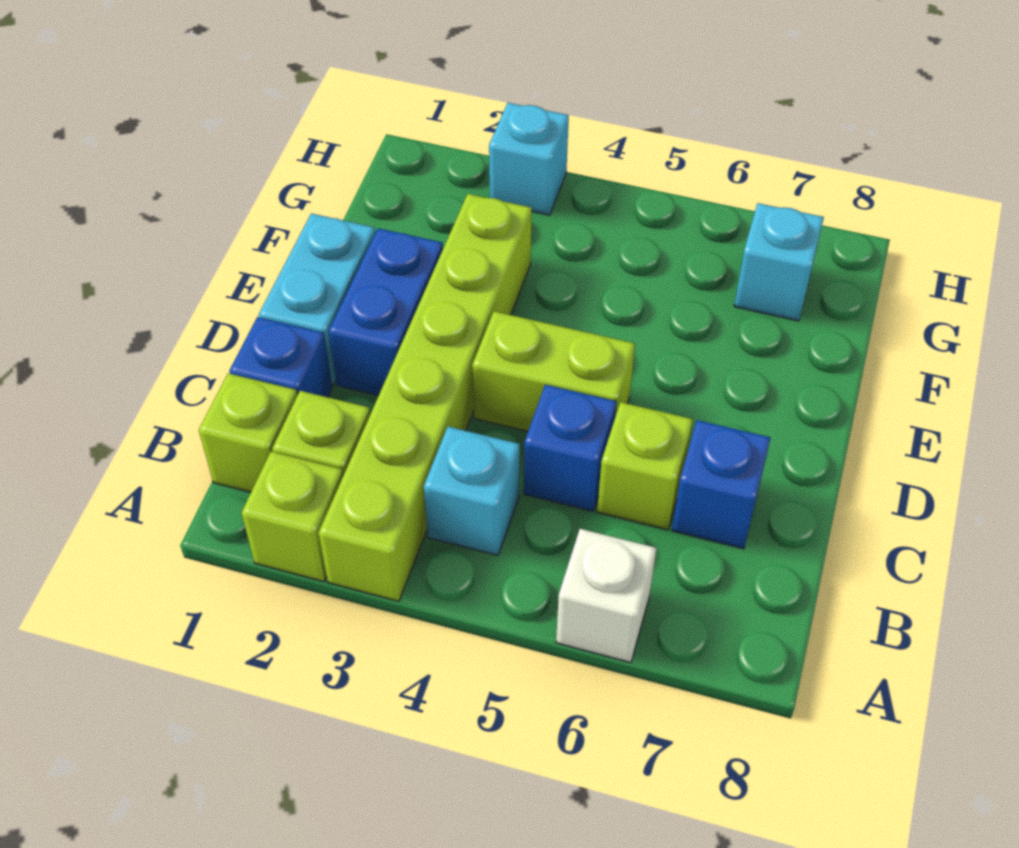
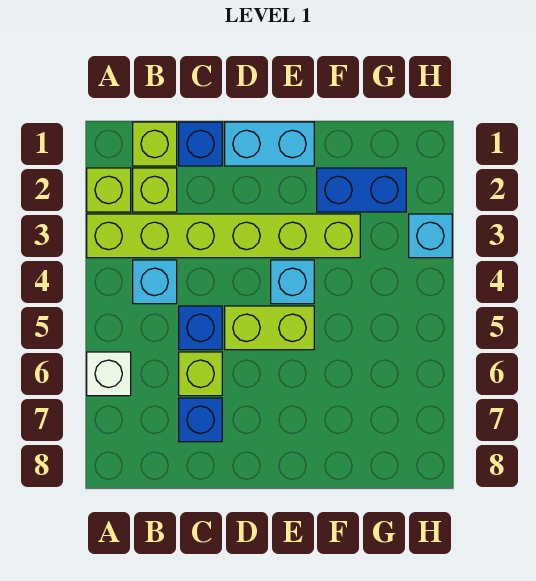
blue brick D2:E2 level 1 -> blue brick F2:G2 level 1
lime brick D4:D5 level 1 -> lime brick D5:E5 level 1
cyan brick G7 level 1 -> cyan brick E4 level 1

